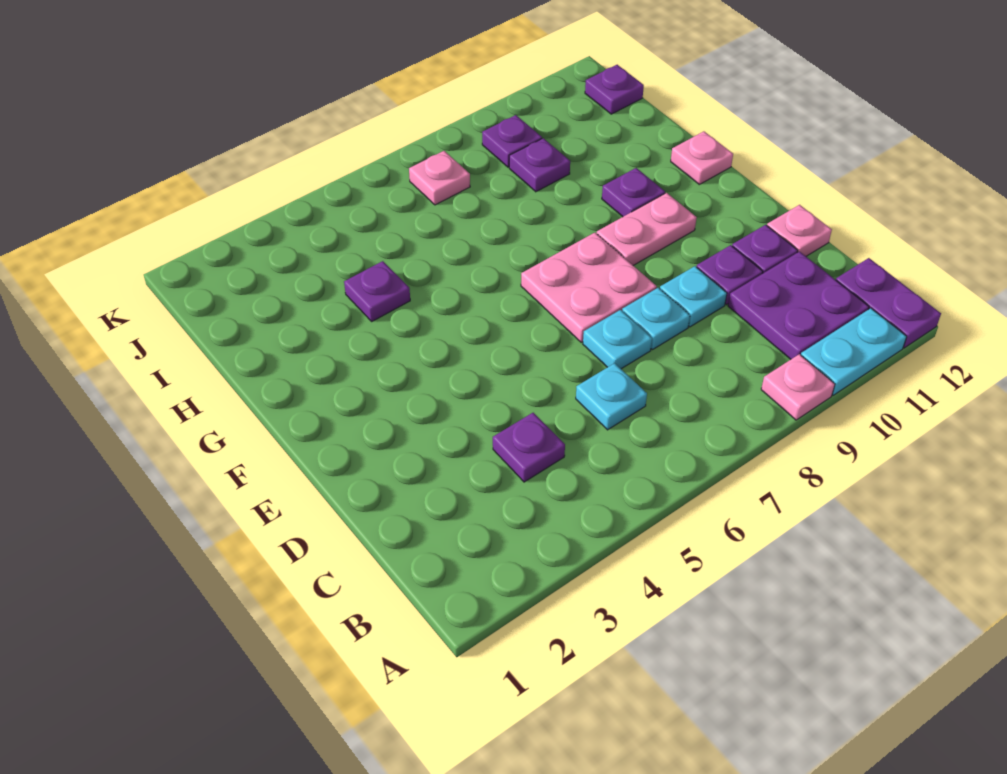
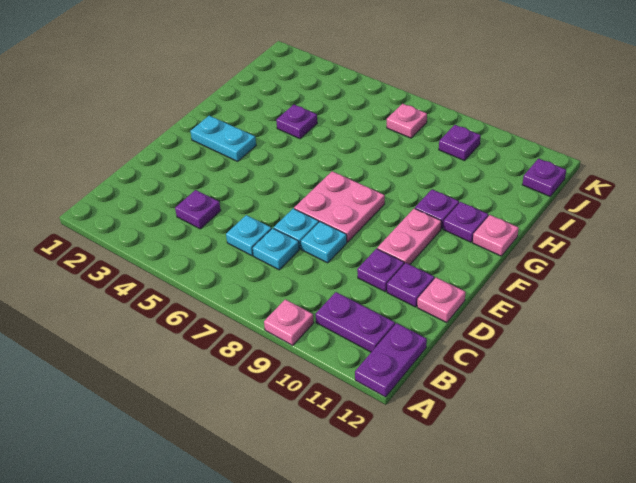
cyan plate A10:A11 level 1 -> cyan plate F2:F3 level 1
purple plate B10:C11 level 1 -> purple plate B10:B11 level 1
cyan plate D9 level 1 -> cyan plate C7 level 1
pink plate F9:F10 level 1 -> pink plate E10:F10 level 1
purple plate I9 level 1 -> purple plate G11 level 1

